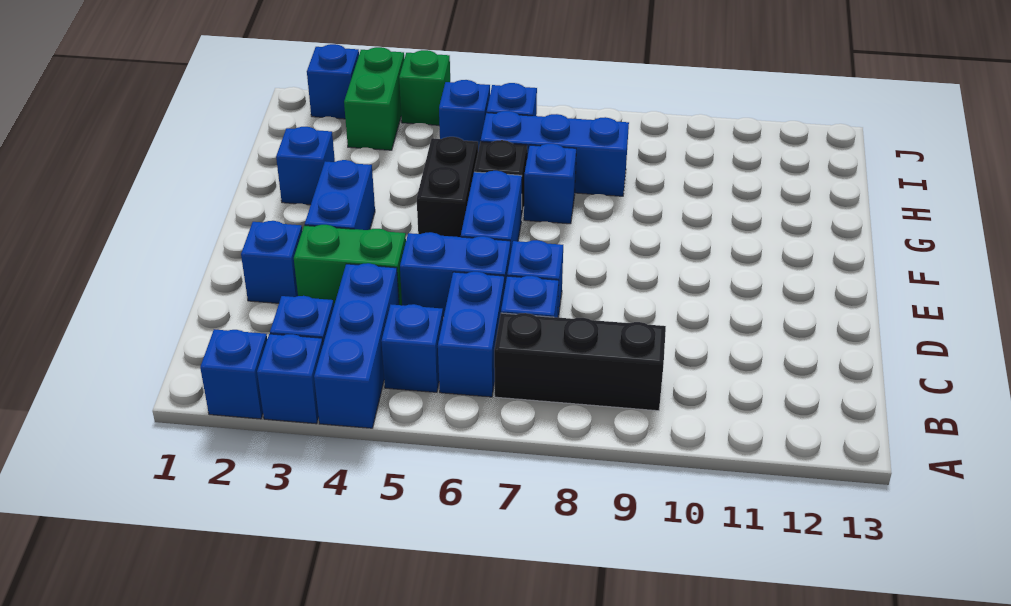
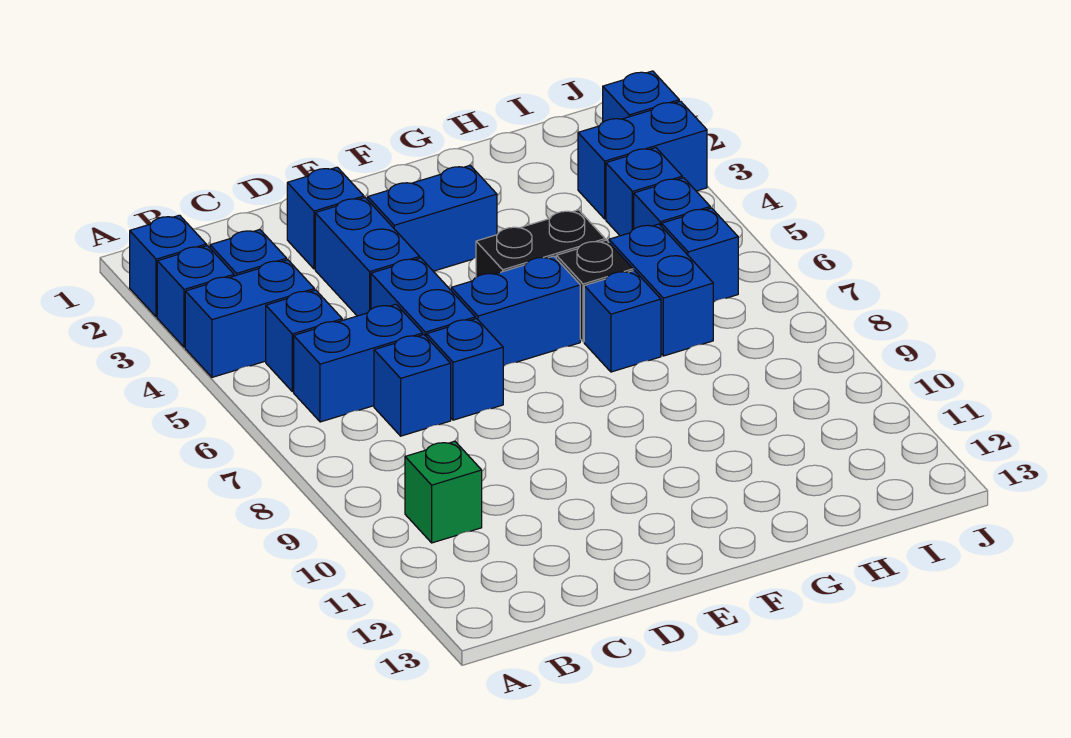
blue brick A4:C4 level 1 -> blue brick A4:B4 level 1
black brick B7:B9 level 1 -> none
green brick D3:D4 level 1 -> blue brick D3:D4 level 1
blue brick G2 level 1 -> blue brick I4 level 1
blue brick H6:H8 level 1 -> blue brick H6:H7 level 1
green brick I3:J3 level 1 -> blue brick I3:J3 level 1
green brick J4 level 1 -> green brick B10 level 1

